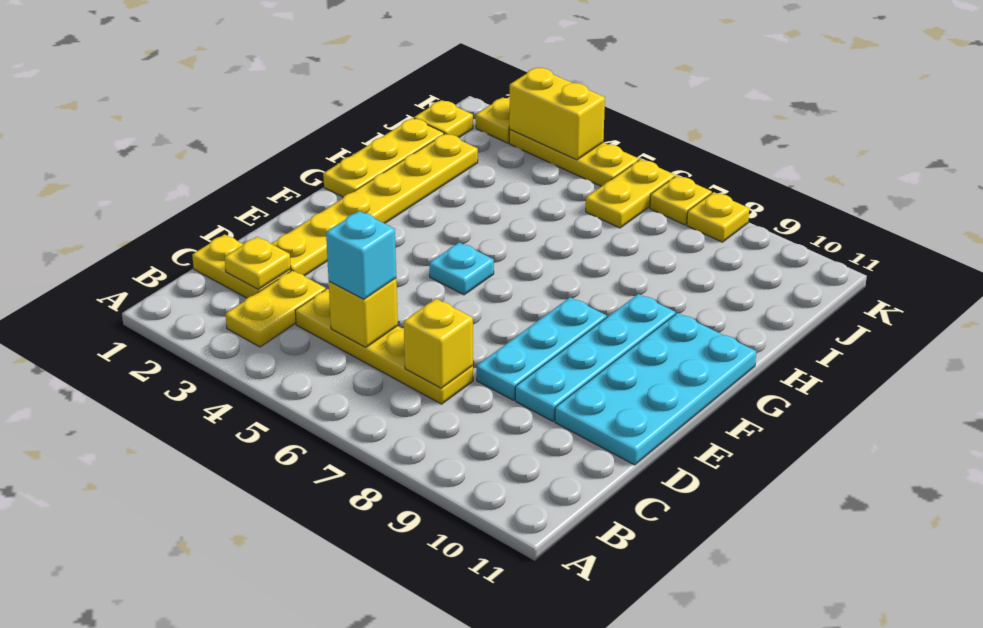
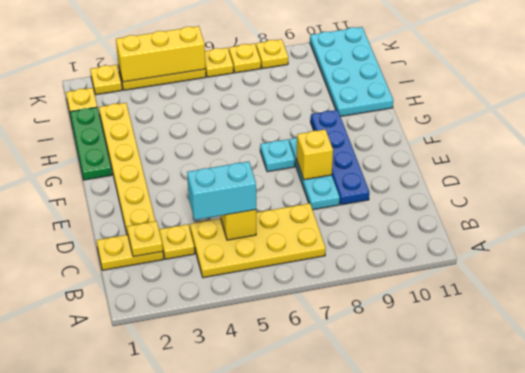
yellow plate B3:C3 level 1 -> yellow plate C3 level 1
yellow plate C4:C7 level 1 -> yellow plate B4:C7 level 1
cyan brick C5 level 3 -> cyan brick C4:C5 level 3
yellow brick C7 level 2 -> yellow brick E8 level 2
cyan plate D9:G9 level 1 -> blue plate D9:G9 level 1
cyan plate D10:G11 level 1 -> cyan plate H10:K11 level 1
cyan plate F5 level 1 -> cyan plate F7 level 1
yellow plate G1:I1 level 1 -> green plate G1:I1 level 1
yellow plate J6:K6 level 1 -> yellow plate K6 level 1
yellow brick K3:K4 level 2 -> yellow brick K3:K5 level 2

